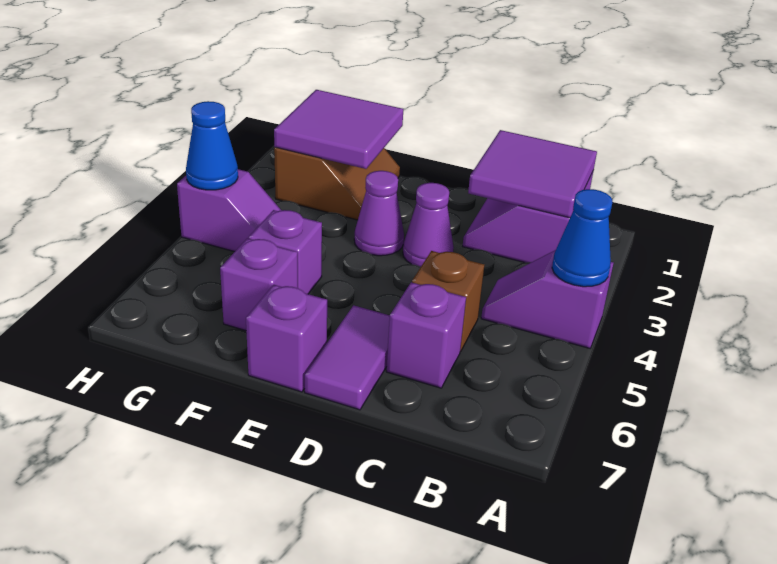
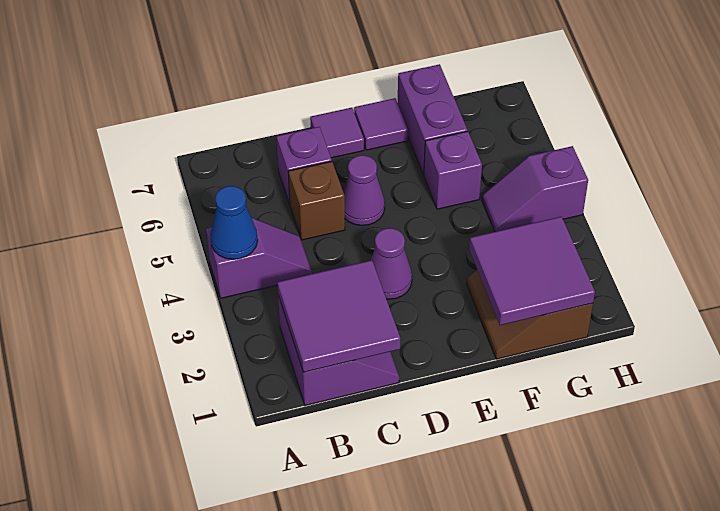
purple tile D6:D7 level 1 -> purple tile D7 level 1
purple cone E3 level 1 -> purple cone D5 level 1
purple brick E7 level 1 -> purple tile E7 level 1
purple brick F6 level 1 -> purple brick F6:F7 level 1
blue cone H4 level 2 -> none

